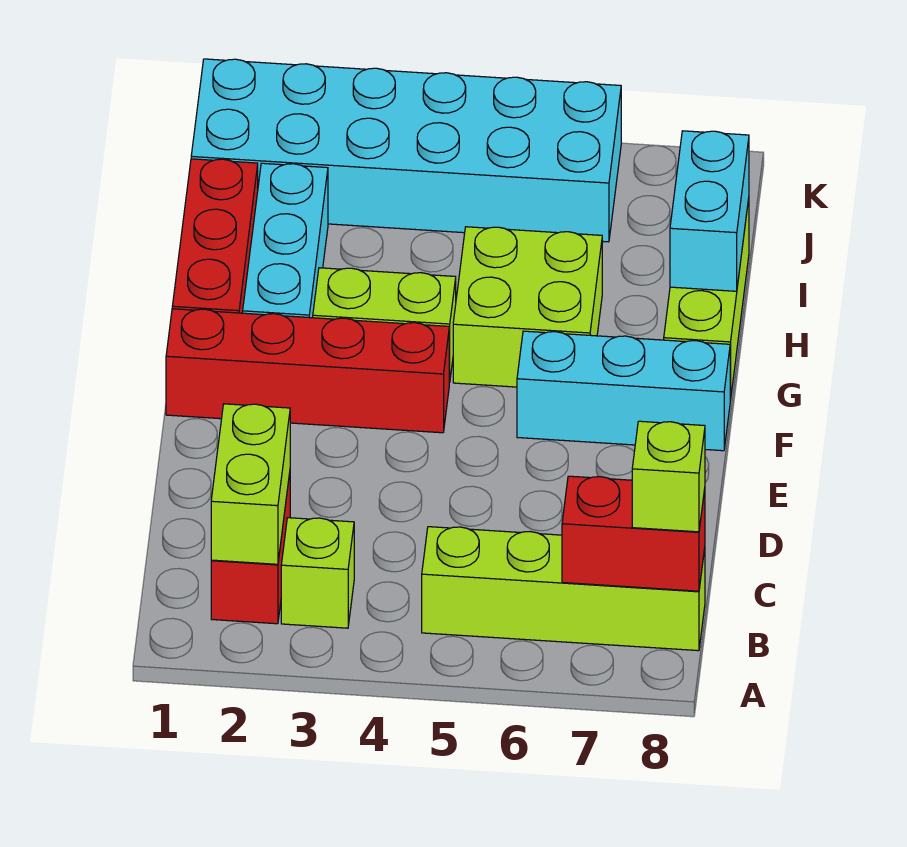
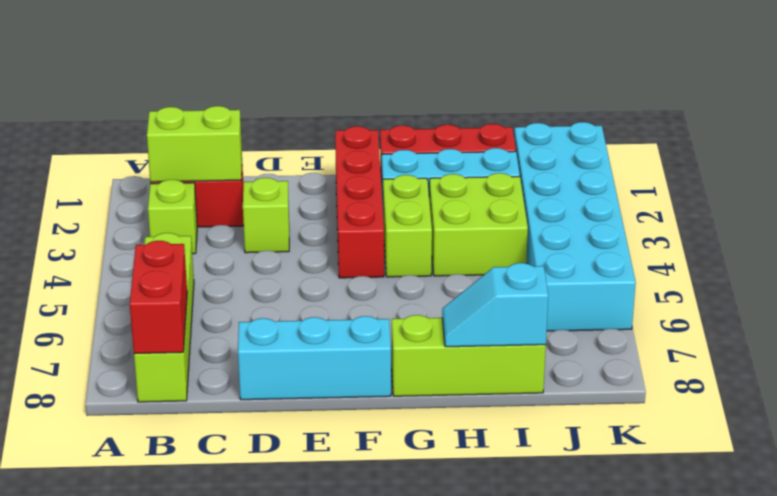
lime brick B8 level 3 -> lime brick D3 level 1
cyan brick F6:F8 level 1 -> cyan brick D8:F8 level 1
lime brick G5:H6 level 1 -> lime brick H3:I4 level 1
cyan brick H8:I8 level 2 -> cyan slope H8:I8 level 2 top I

